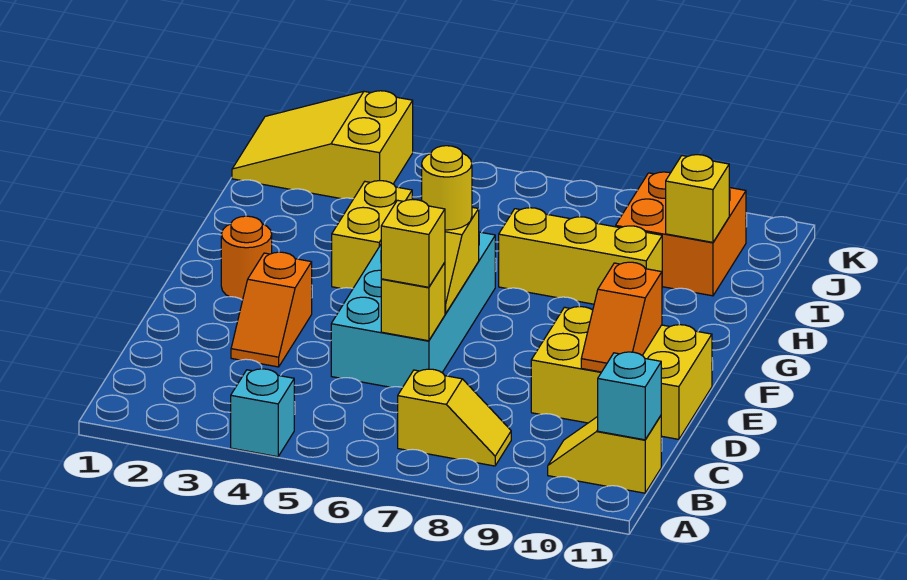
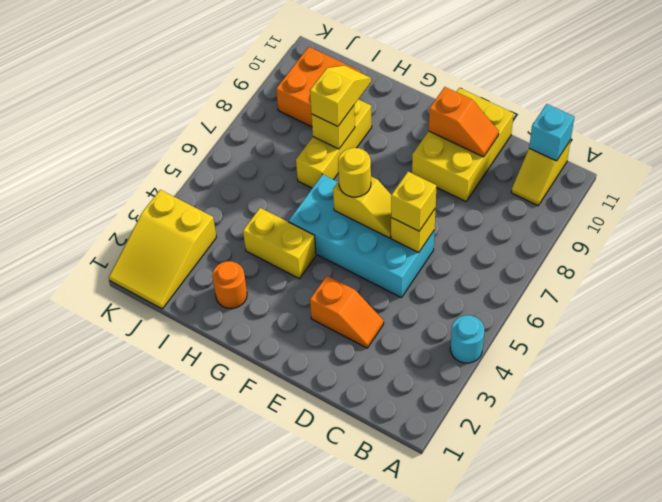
cyan brick A4 level 1 -> cyan round brick A4 level 1
yellow slope B7:B8 level 1 top 7 -> yellow slope H8:H9 level 3 top 8
orange round brick F2 level 1 -> orange round brick H2 level 1
yellow brick I10 level 2 -> yellow brick H8 level 2

